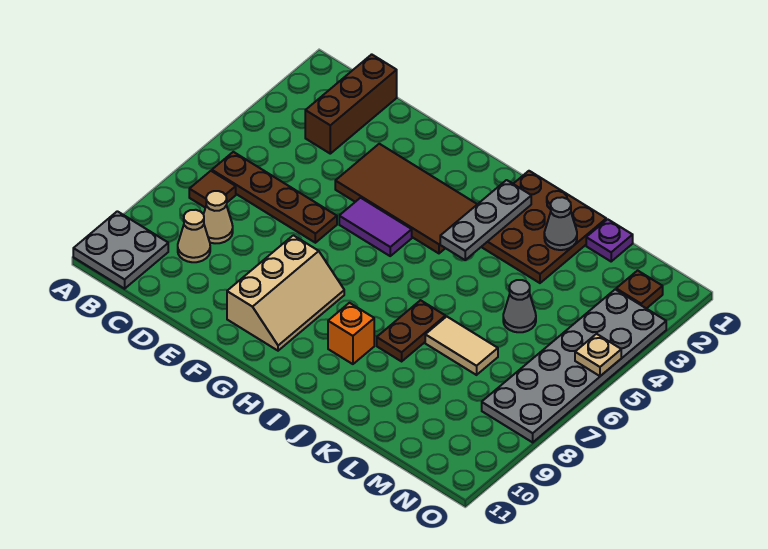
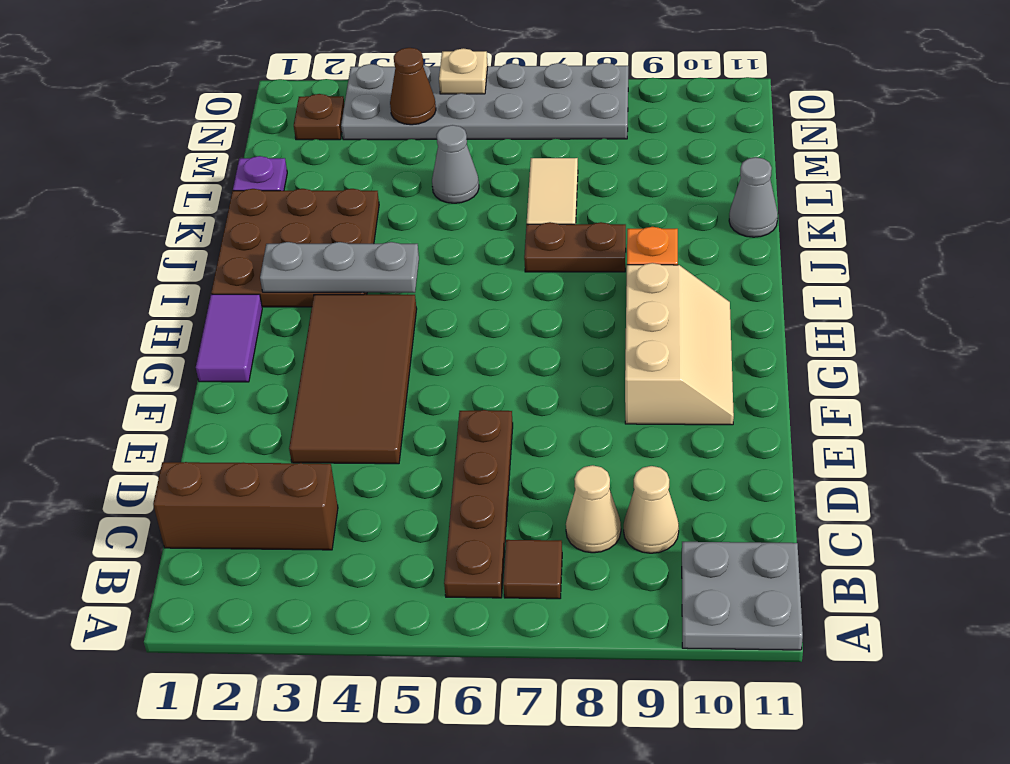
purple tile F5:G5 level 1 -> purple tile G1:H1 level 1
tan slope F8:G10 level 1 top F -> tan slope F9:H10 level 1 top 9
grey cone K2 level 2 -> grey cone K11 level 1
none -> brown cone N4 level 2

